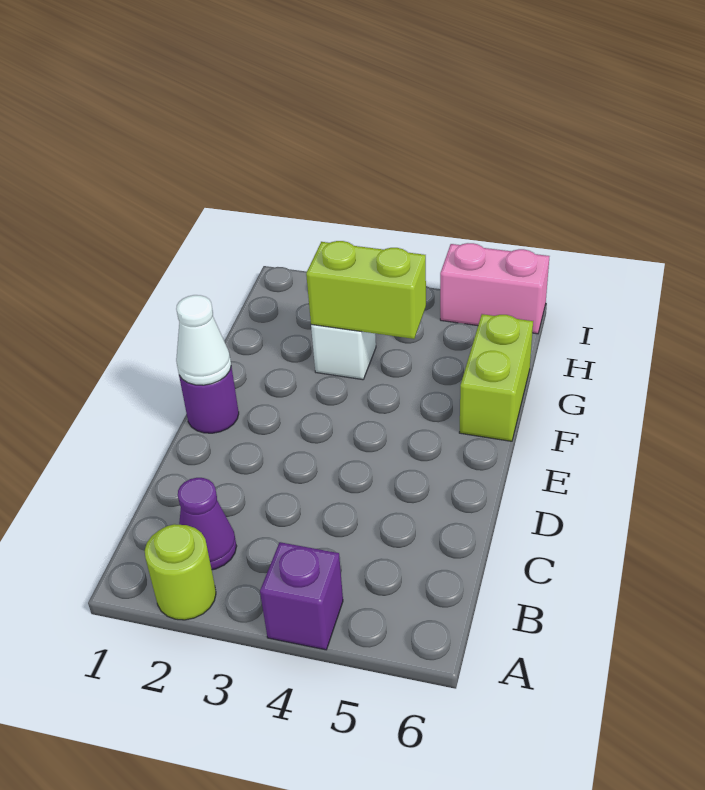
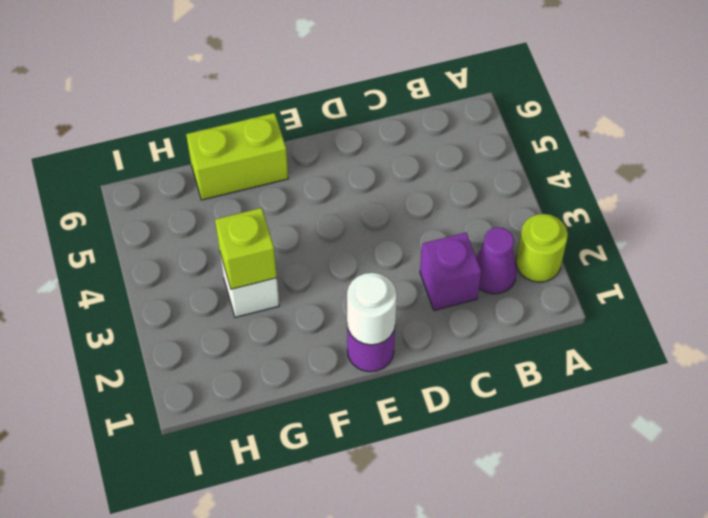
purple brick A4 level 1 -> purple brick C2 level 1
white cone E1 level 2 -> white round brick E1 level 2
lime brick G3:G4 level 2 -> lime brick G3 level 2
pink brick I5:I6 level 1 -> none

